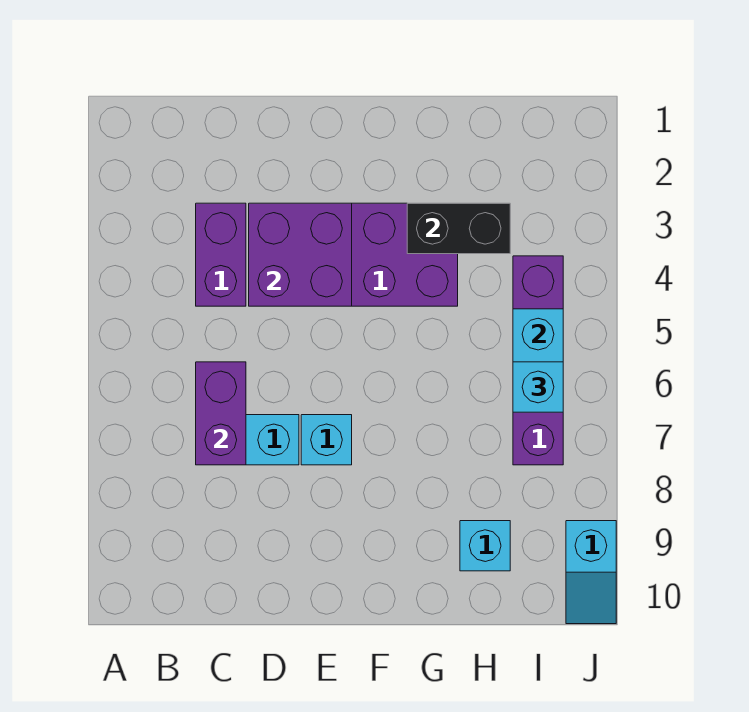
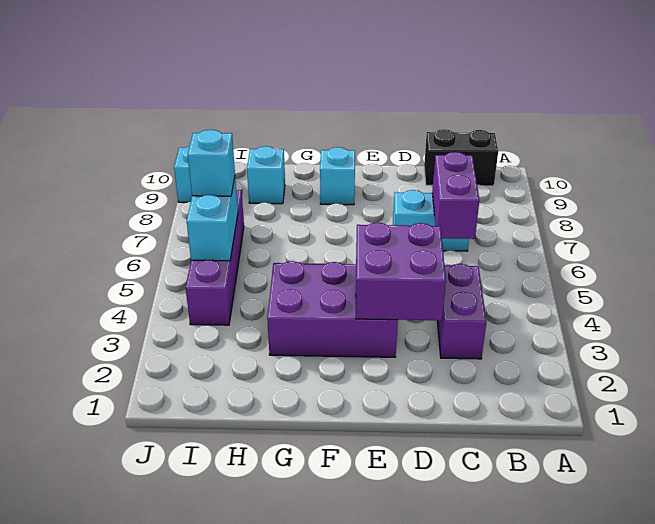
cyan brick E7 level 1 -> cyan brick F9 level 1
black brick G3:H3 level 2 -> black brick B10:C10 level 1

